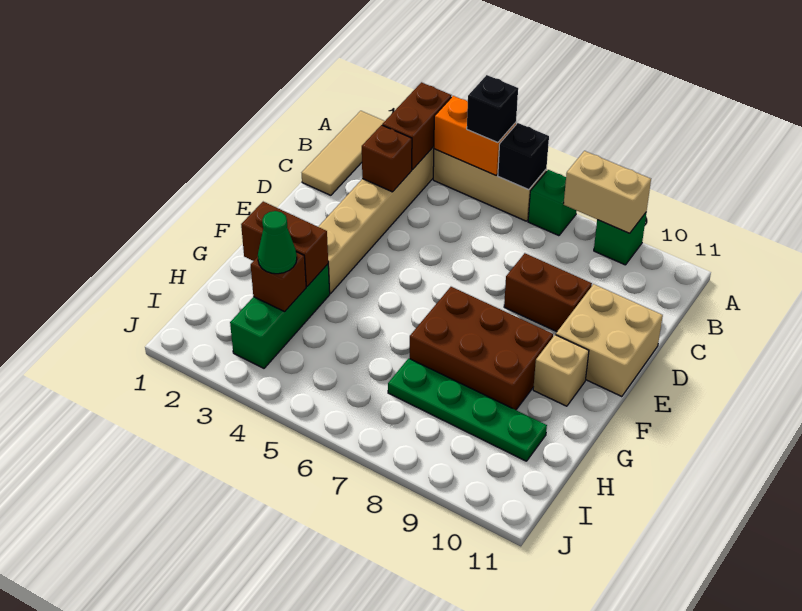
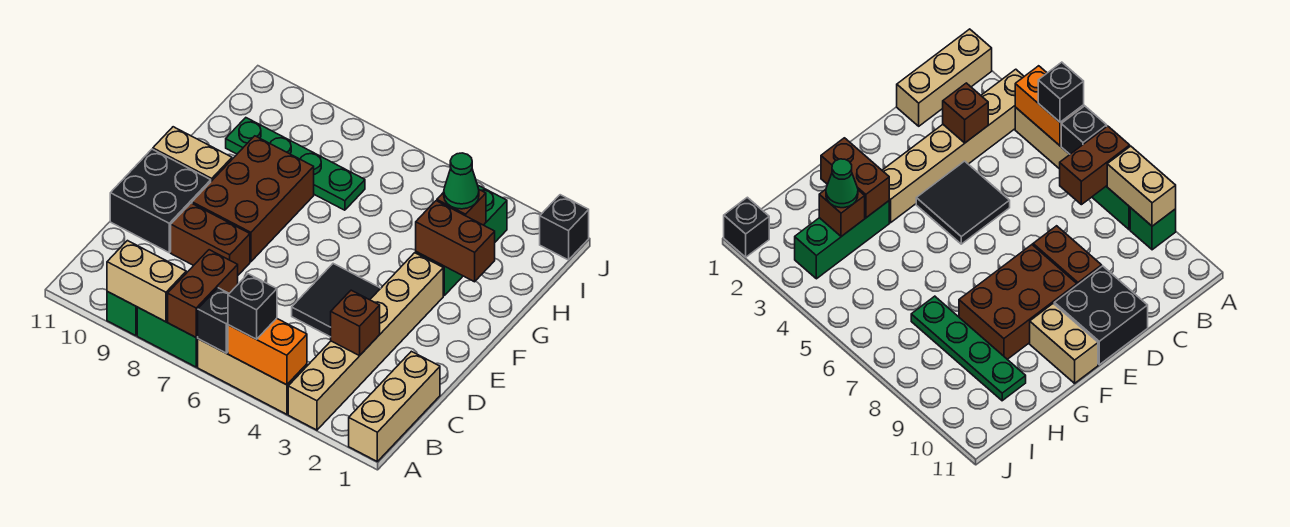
tan tile A1:C1 level 1 -> tan brick A1:C1 level 1
brown brick A3:B3 level 2 -> brown brick A7:B7 level 2
green brick A7 level 1 -> green brick A7:A8 level 1
none -> black tile D4:E5 level 1
tan brick D10:E11 level 1 -> black brick D10:E11 level 1
brown brick F7:G9 level 1 -> brown brick E8:G9 level 1
tan brick F10 level 1 -> tan brick F10:F11 level 1
none -> black brick J1 level 1

